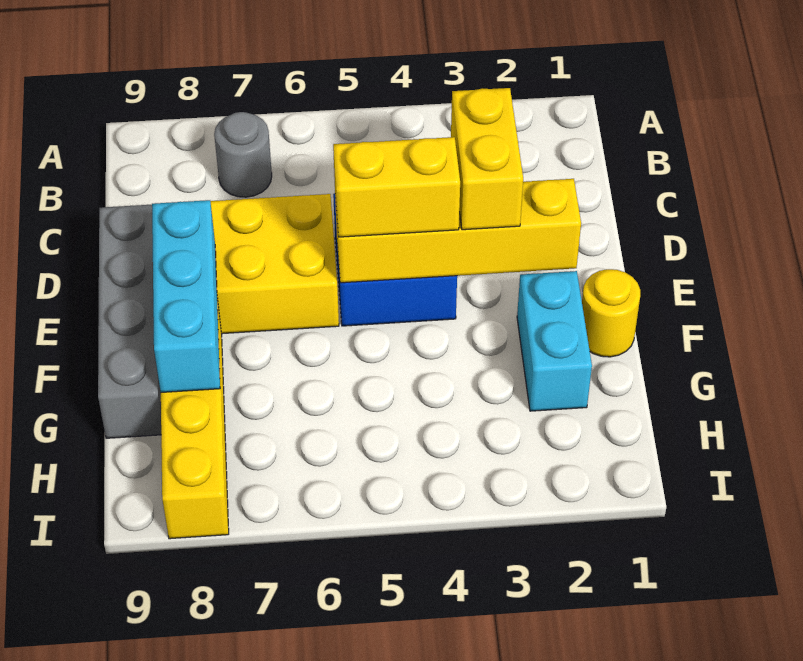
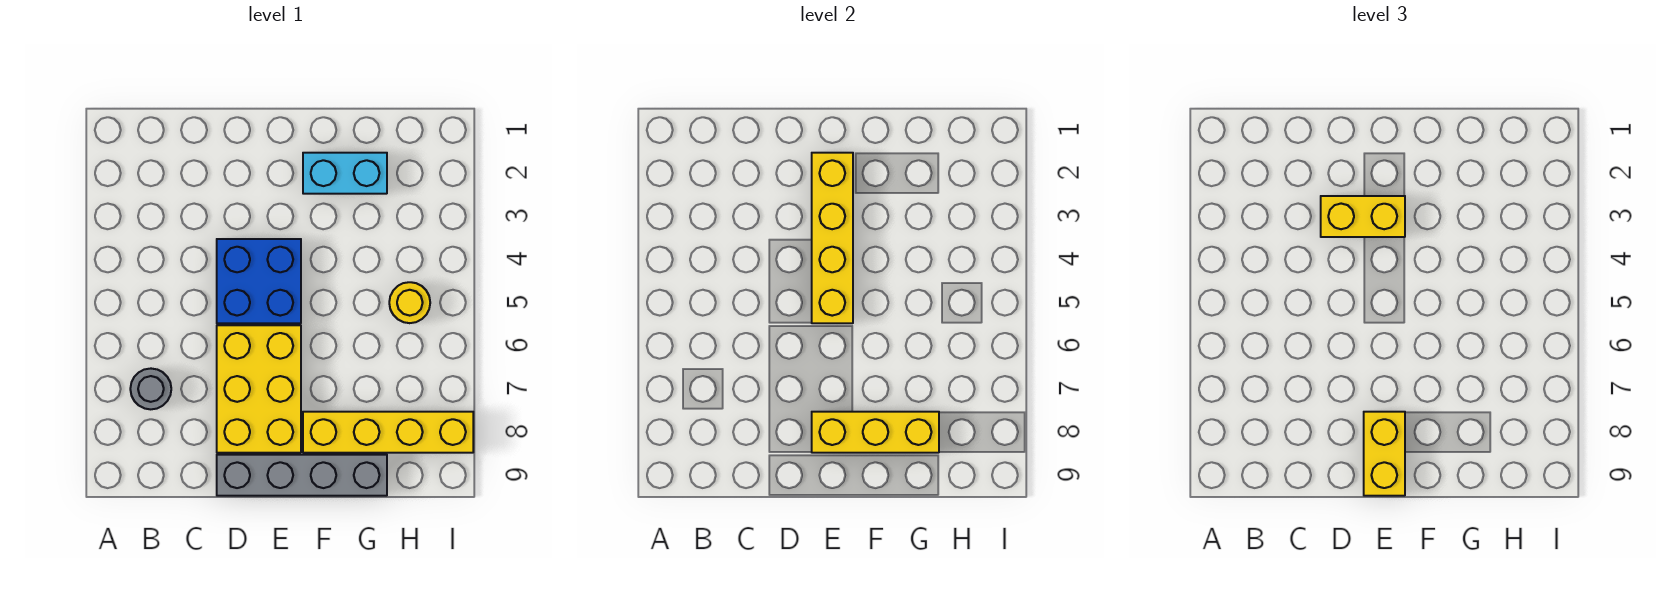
yellow brick E4:E5 level 3 -> yellow brick E8:E9 level 3
cyan brick E8:G8 level 2 -> yellow brick E8:G8 level 2
yellow round brick F1 level 1 -> yellow round brick H5 level 1

